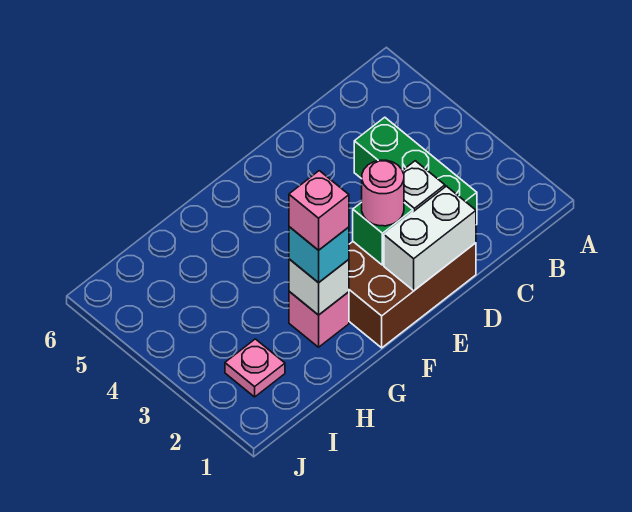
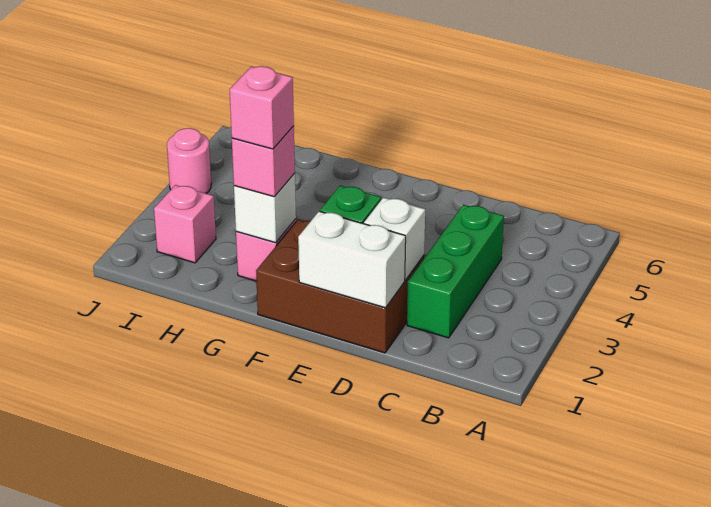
pink round brick E2 level 3 -> pink round brick J4 level 1
cyan brick G2 level 3 -> pink brick G2 level 3
pink plate I2 level 1 -> pink brick I2 level 1

